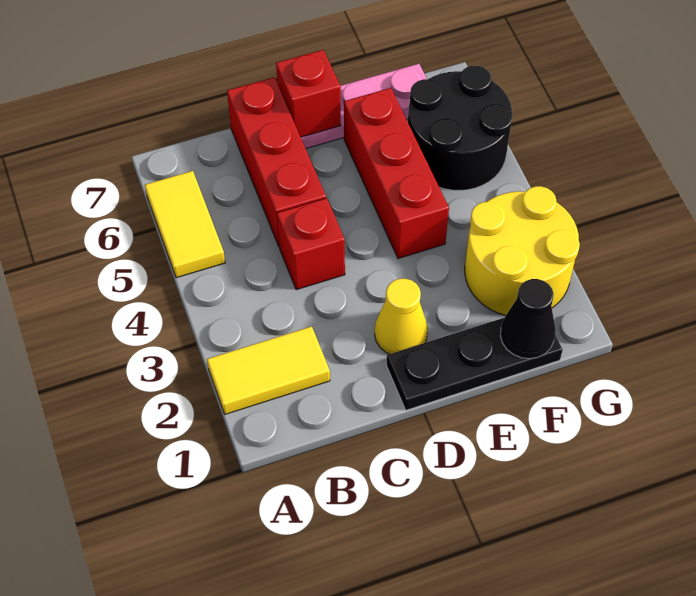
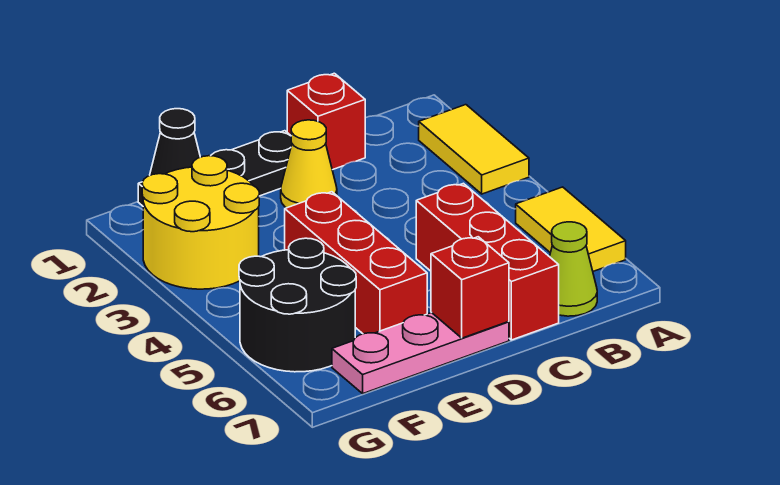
yellow tile A2:B2 level 1 -> yellow tile A2:A3 level 1
none -> lime cone B7 level 1
red brick C4 level 1 -> red brick C1 level 1

